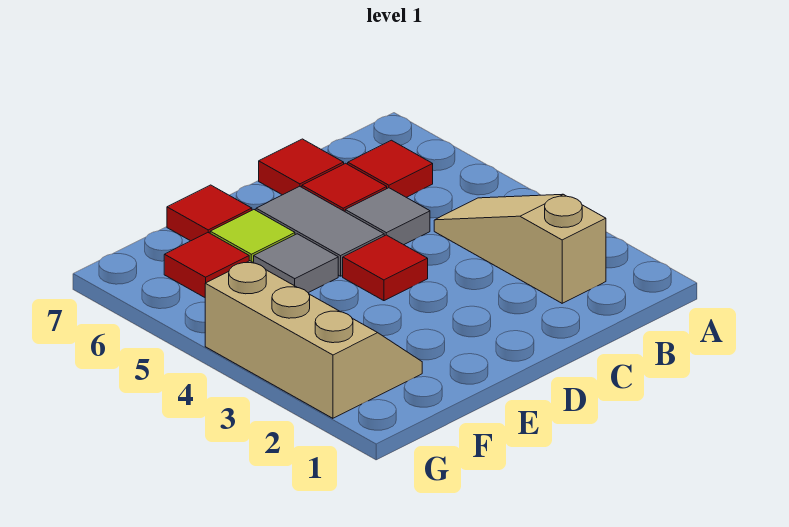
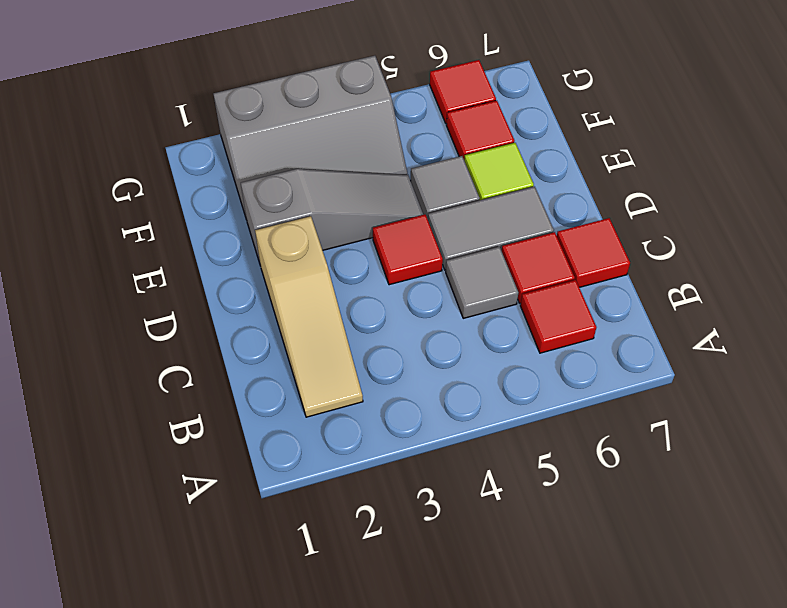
tan slope B2:B4 level 1 top 2 -> tan slope B2:D2 level 1 top D
none -> grey slope E2:E4 level 1 top 2
red tile E7 level 1 -> red tile G6 level 1
tan slope F2:G4 level 1 top G -> grey slope F2:G4 level 1 top G

